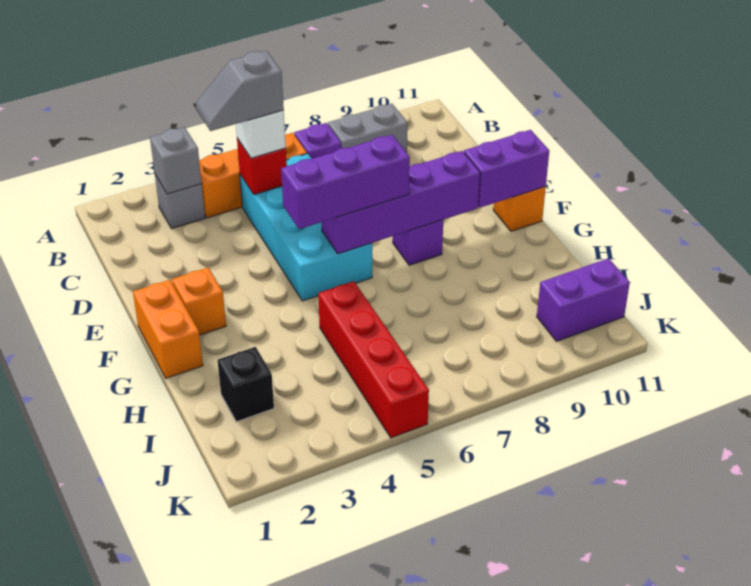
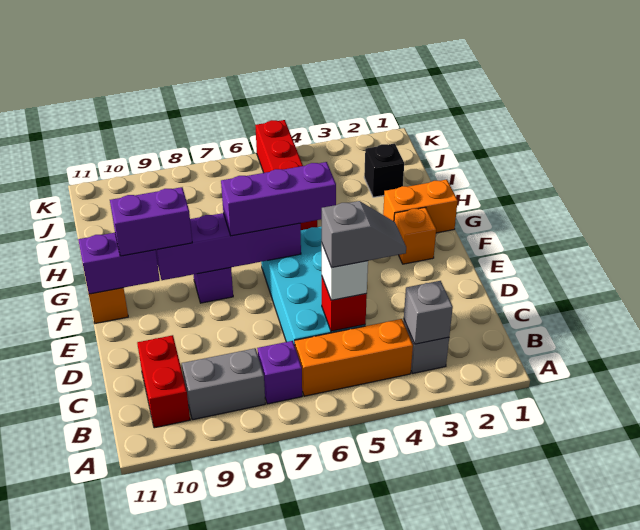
none -> red brick B10:C10 level 1
orange brick F1:G1 level 1 -> orange brick G1:G2 level 1
purple brick J10:J11 level 1 -> purple brick F9:F10 level 3

